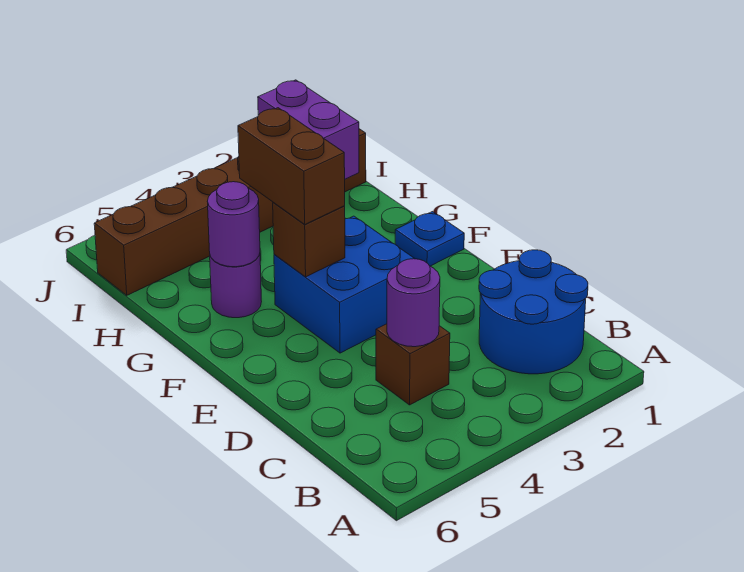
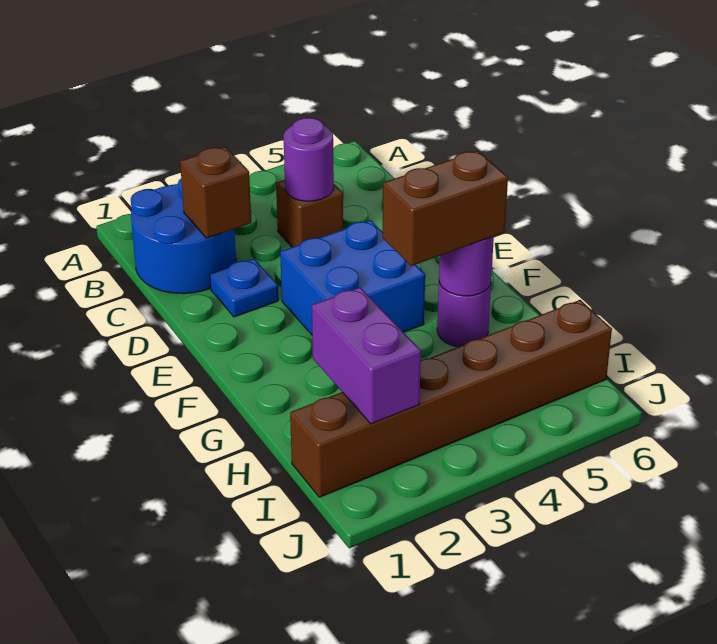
blue plate F1 level 1 -> blue plate D2 level 1
brown brick F4 level 2 -> brown brick C2 level 2
brown brick F4:G4 level 3 -> brown brick G4:G5 level 3

